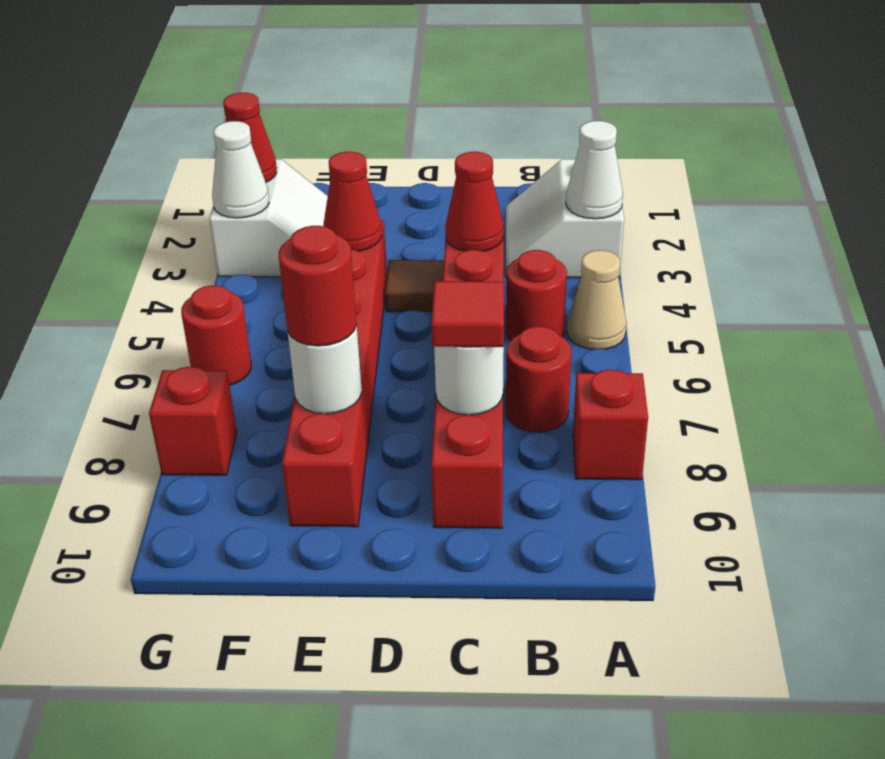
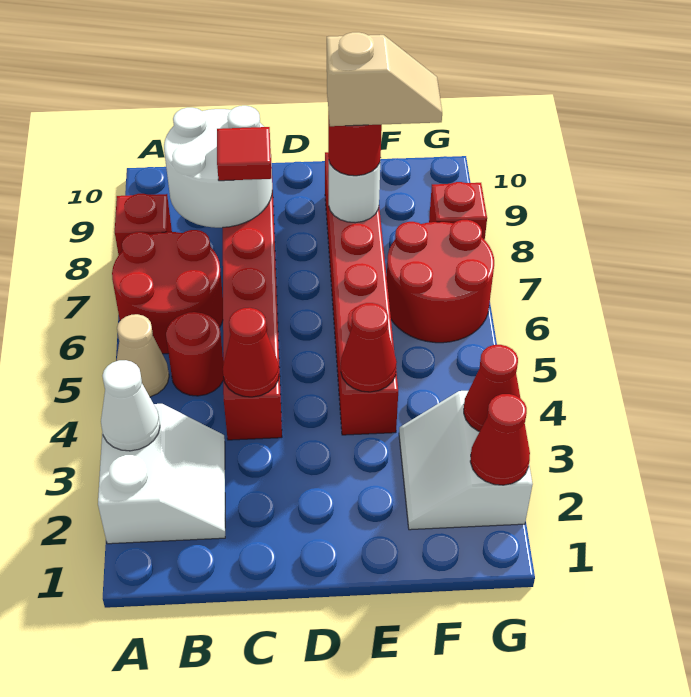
red round brick B7 level 1 -> red round brick A6:B7 level 1
white round brick C8 level 2 -> white round brick B8:C9 level 2
brown tile D4 level 1 -> none
none -> tan slope E8:F8 level 4 top E
white cone G3 level 2 -> red cone G3 level 2
red round brick G6 level 1 -> red round brick F6:G7 level 1

